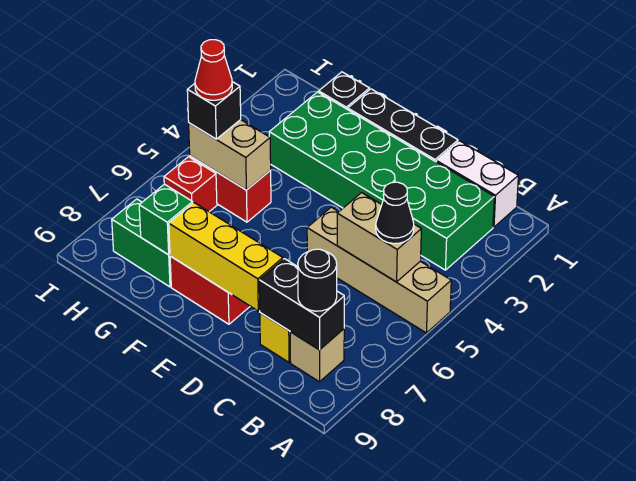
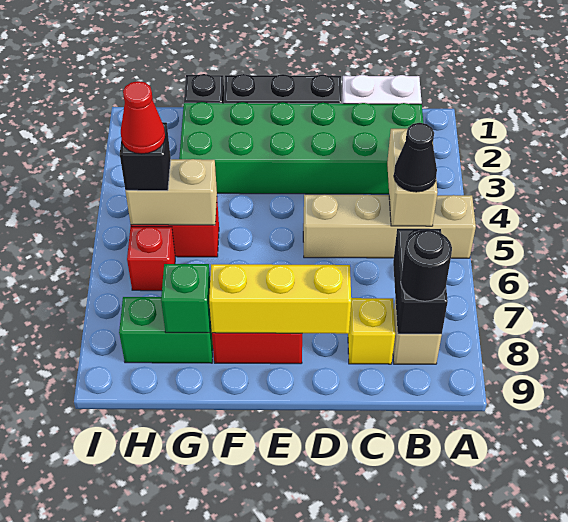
tan brick B5:C5 level 2 -> tan brick B4:B5 level 2
black brick B8:C8 level 2 -> black brick B7:B8 level 2

